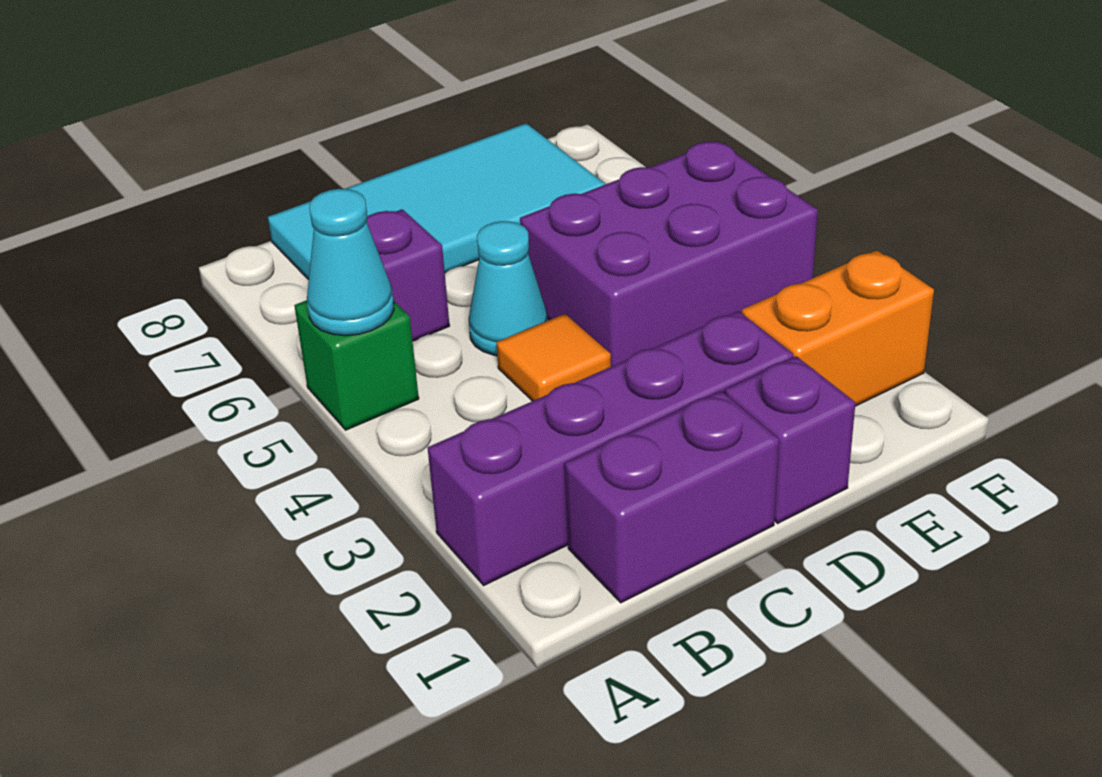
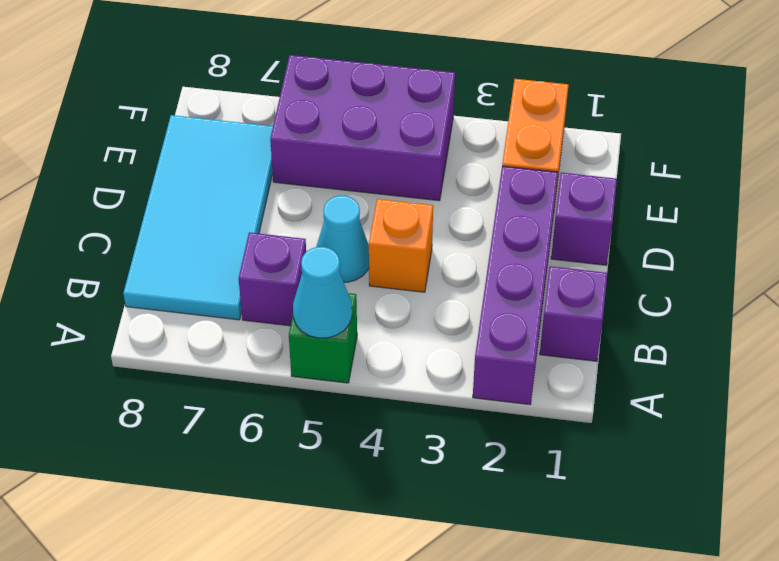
purple brick B1:C1 level 1 -> purple brick B1 level 1
orange tile C4 level 1 -> orange brick C4 level 1
purple brick D4:F5 level 1 -> purple brick E4:F6 level 1

